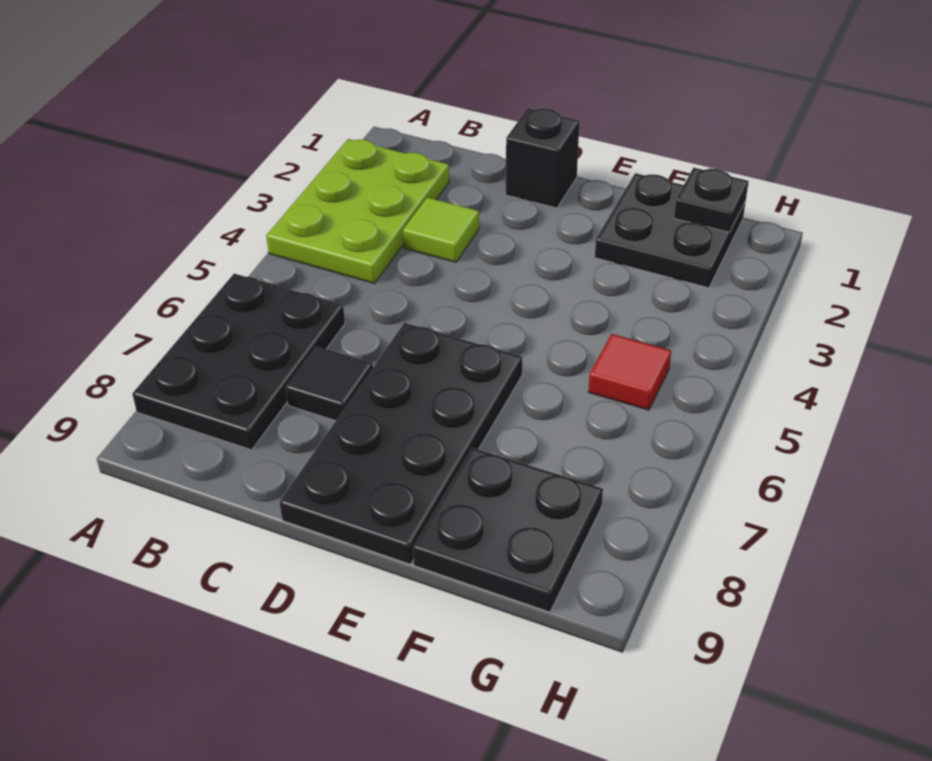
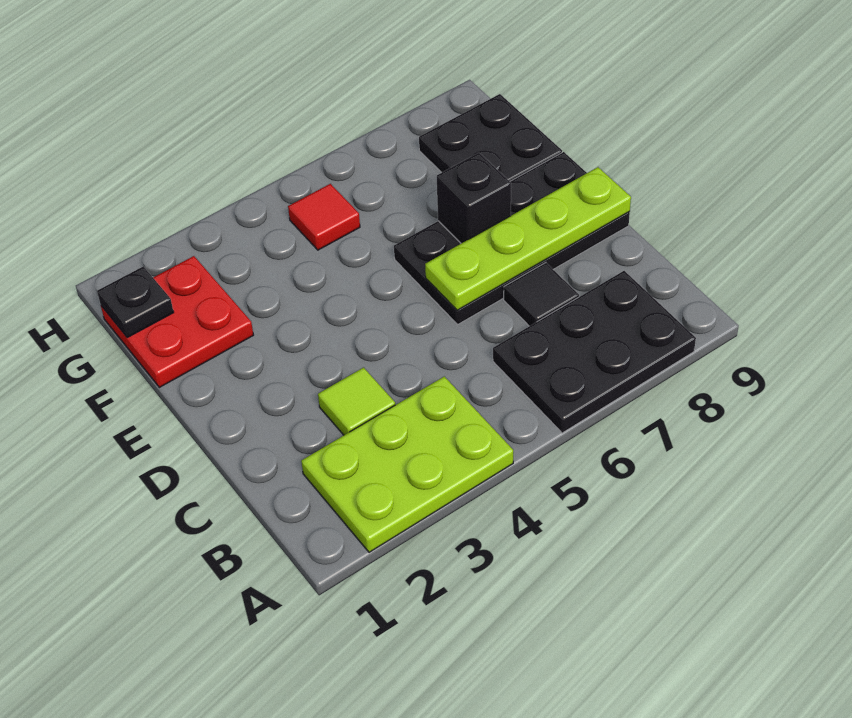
black brick D1 level 1 -> black brick E7 level 2
none -> lime plate D6:D9 level 2
black plate F1:G2 level 1 -> red plate F1:G2 level 1

